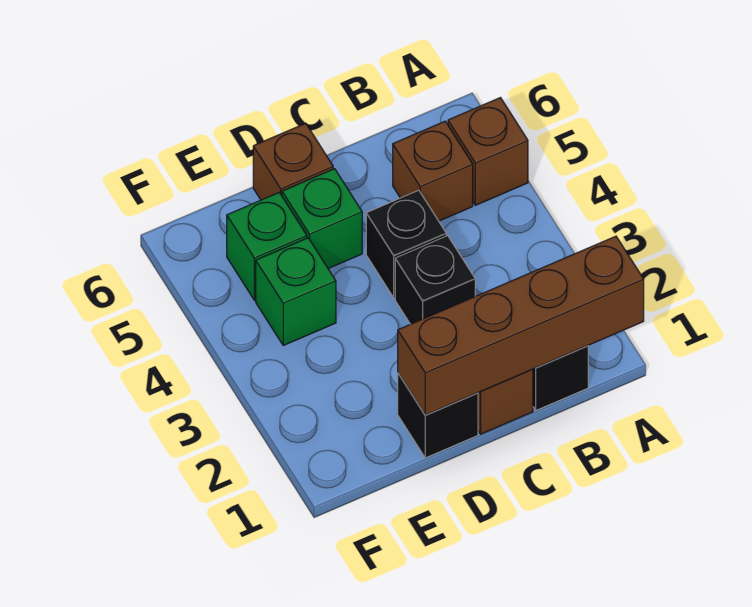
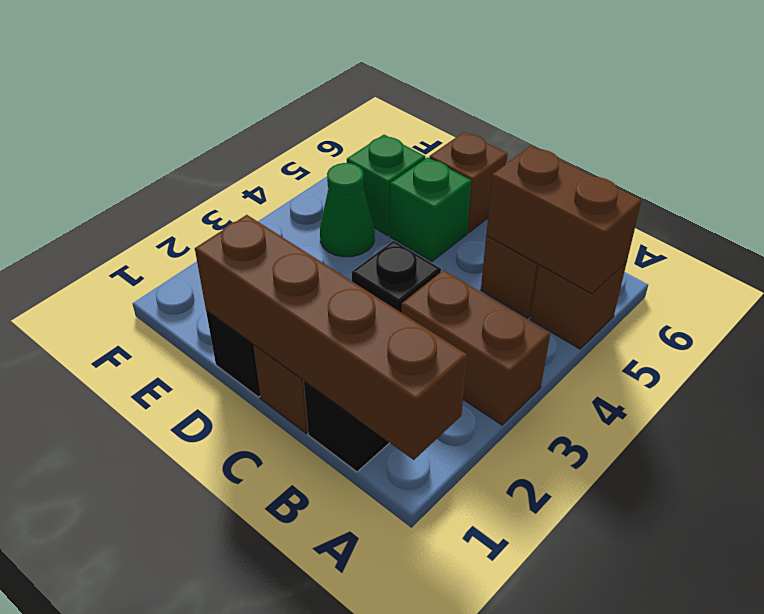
none -> brown brick A3:B3 level 1
none -> brown brick A5:B5 level 2
black brick C4 level 1 -> none
green brick E4 level 1 -> green cone E4 level 1

